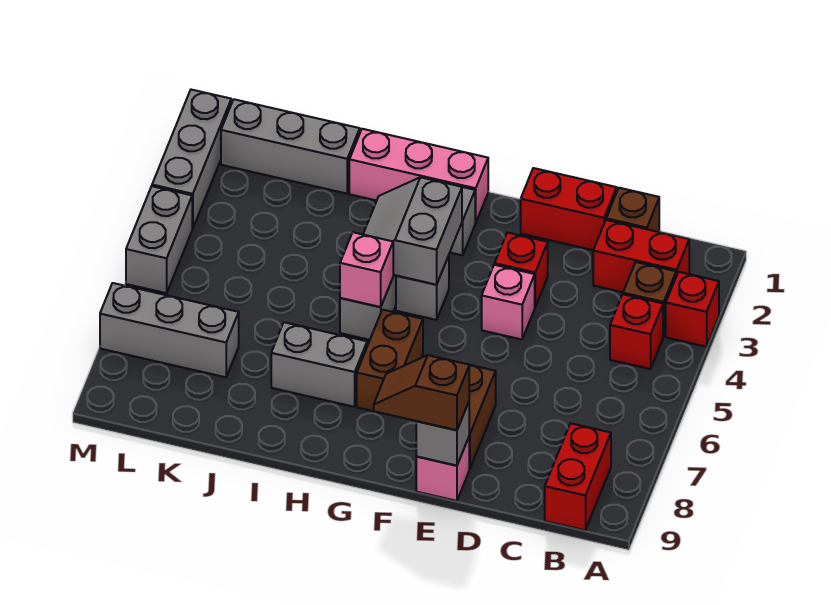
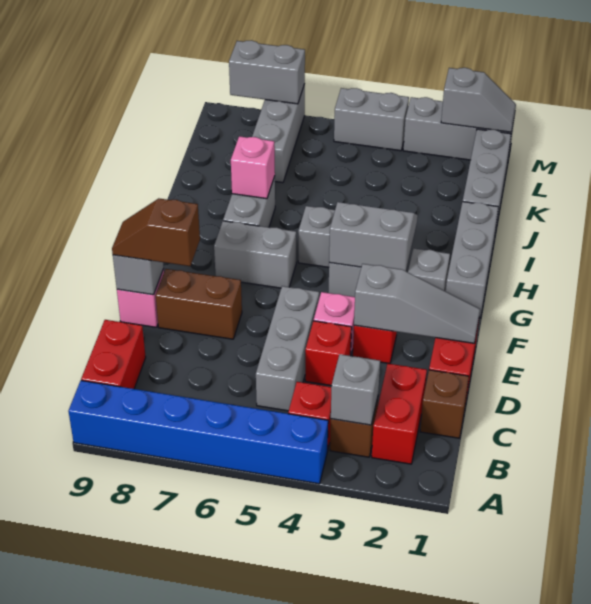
red brick A3 level 1 -> red brick D4 level 1
none -> blue brick A4:A9 level 1
none -> grey brick B3 level 2
red brick B8:B9 level 1 -> red brick B9:C9 level 1
none -> grey brick C5:E5 level 1
none -> grey slope E1:E3 level 2 top 3
brown slope E9:F9 level 3 top E -> brown slope E8:E9 level 3 top 8
pink brick G1:I1 level 1 -> grey brick G1:I1 level 1
brown brick G6:G7 level 1 -> grey brick G6:G7 level 1
pink brick H5 level 2 -> pink brick I7 level 2
none -> grey slope M1:M2 level 2 top 2
none -> grey brick M7:M8 level 2

